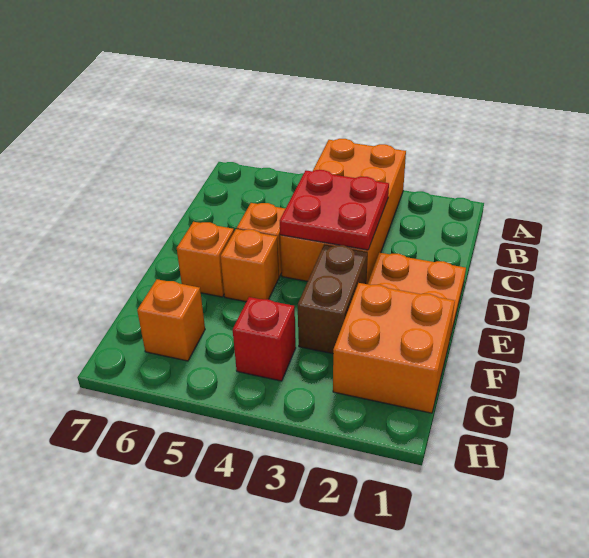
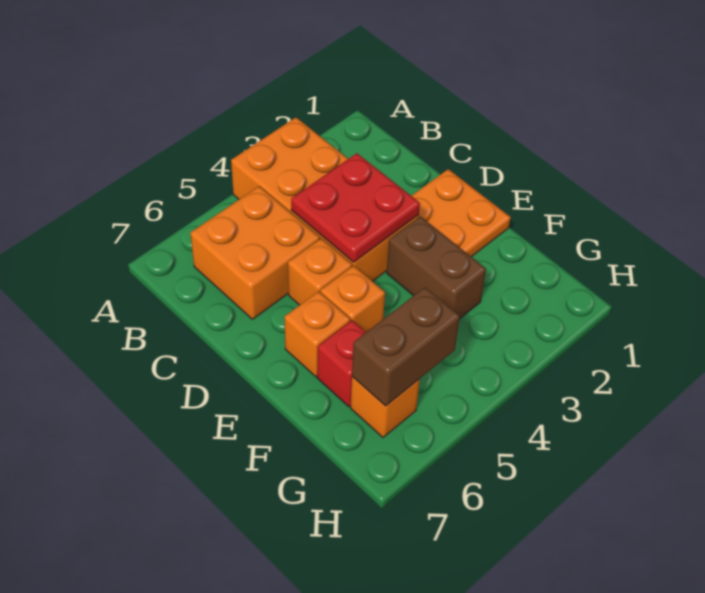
orange brick F1:G2 level 1 -> orange brick B5:C6 level 1
red brick G4 level 1 -> red brick F6 level 1
none -> brown brick G5:G6 level 2

